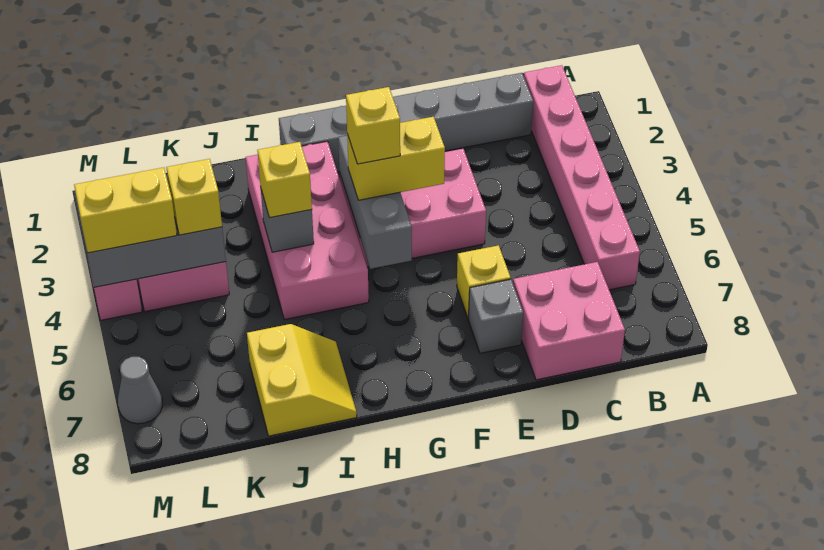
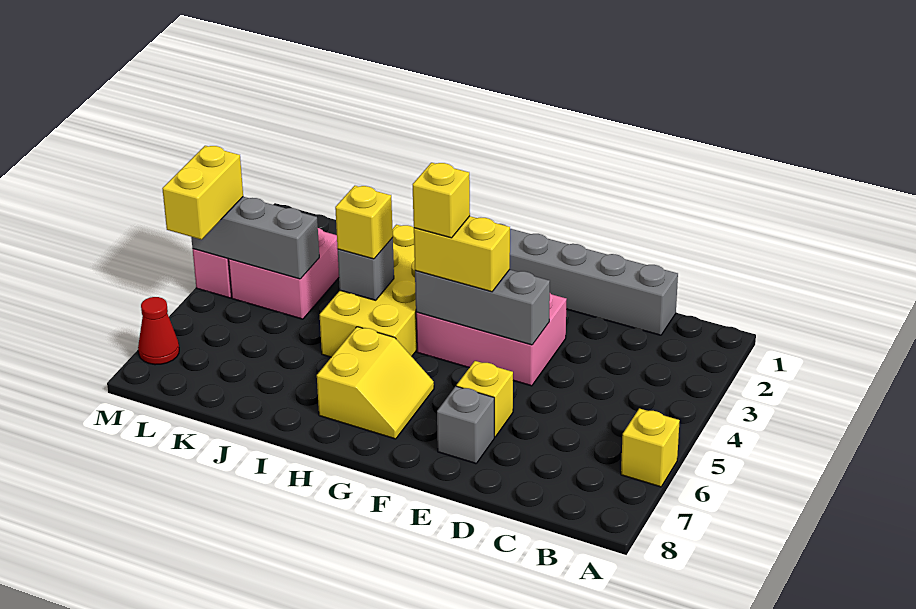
pink brick B1:B6 level 1 -> none
pink brick C7:D8 level 1 -> none
grey brick G3:G5 level 2 -> grey brick E4:G4 level 2
pink brick H2:I5 level 1 -> yellow brick H2:I5 level 1
yellow slope I7:J8 level 1 top J -> yellow slope G6:H7 level 1 top H
yellow brick K4 level 3 -> yellow brick A6 level 1
yellow brick L4:M4 level 3 -> yellow brick M4:M5 level 3
grey cone M7 level 1 -> red cone M7 level 1

